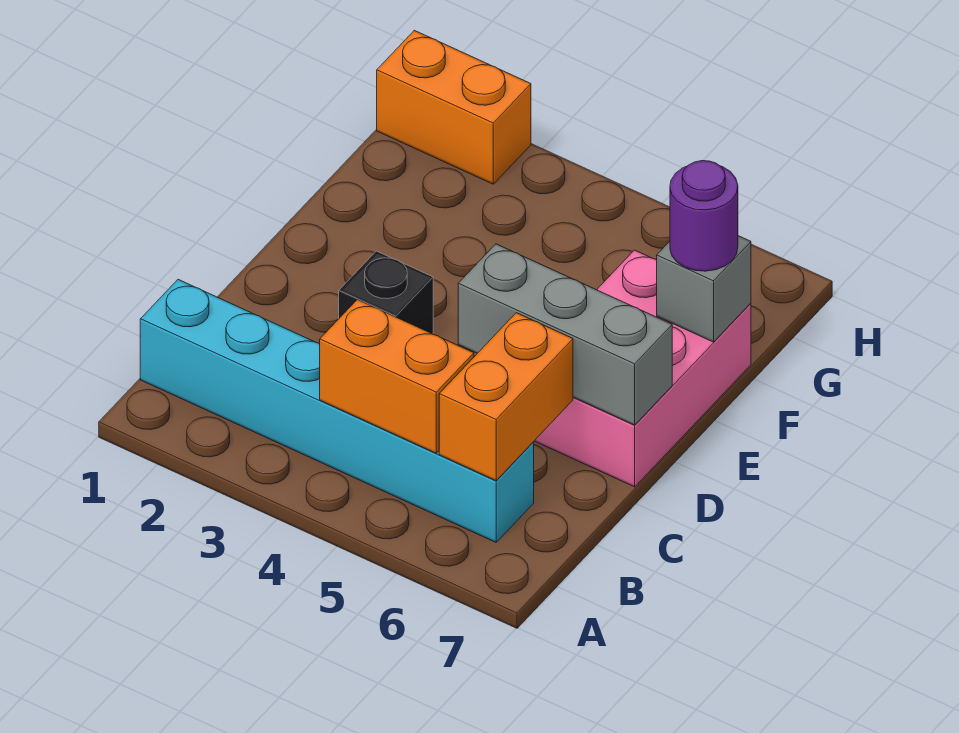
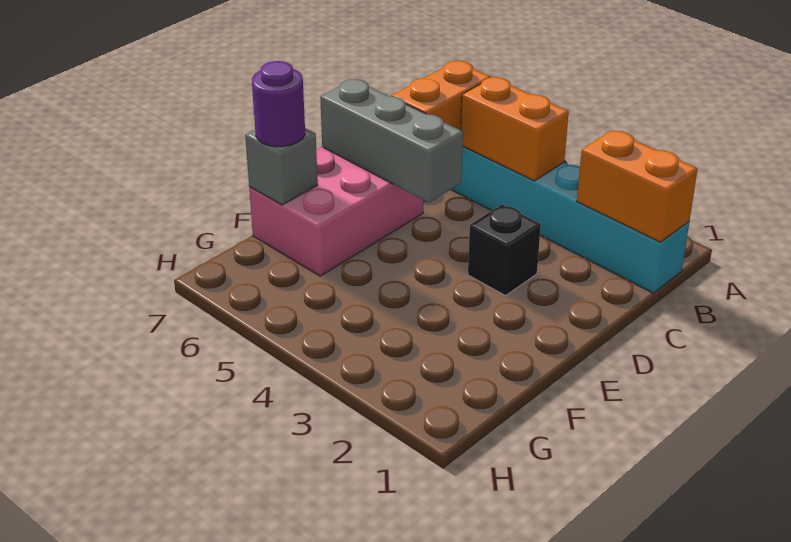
orange brick H1:H2 level 1 -> orange brick B1:B2 level 2

